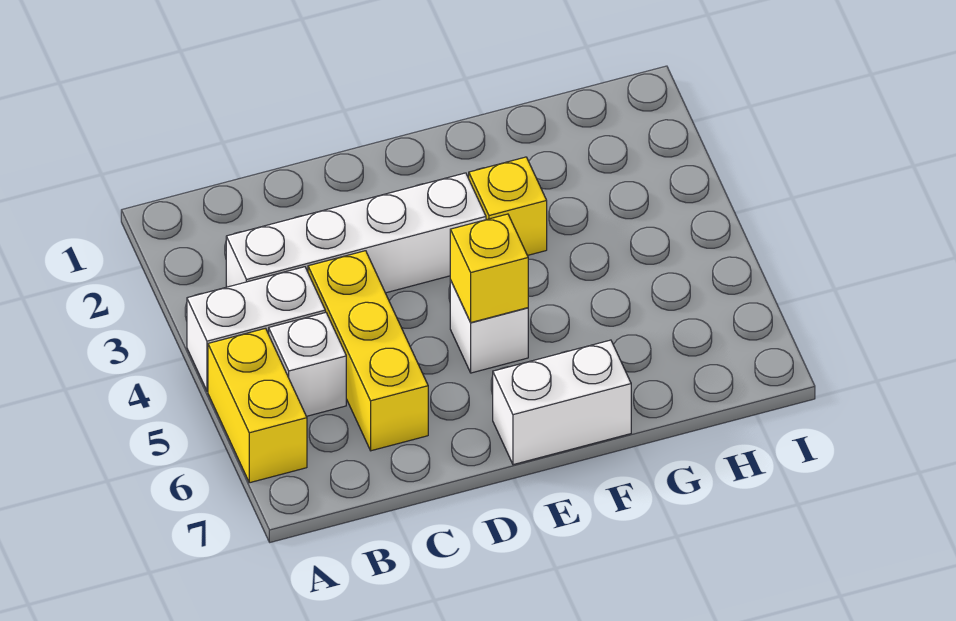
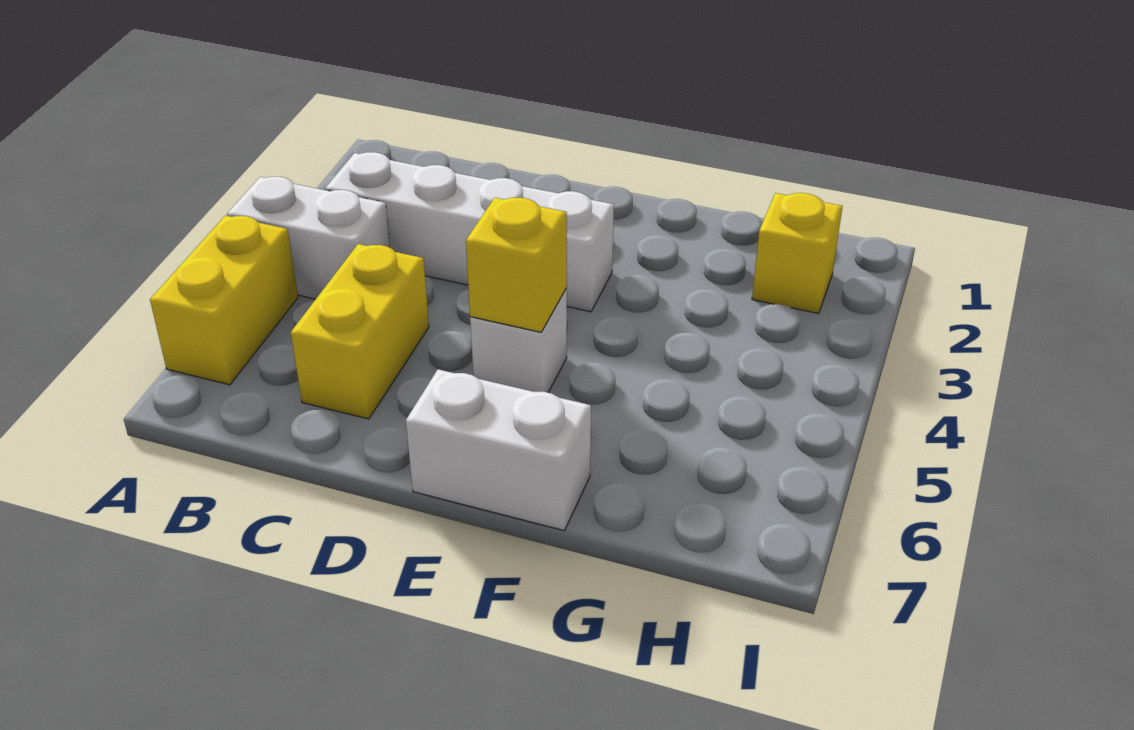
white brick B5 level 1 -> none
yellow brick C4:C6 level 1 -> yellow brick C5:C6 level 1
yellow brick F3 level 1 -> yellow brick H2 level 1

